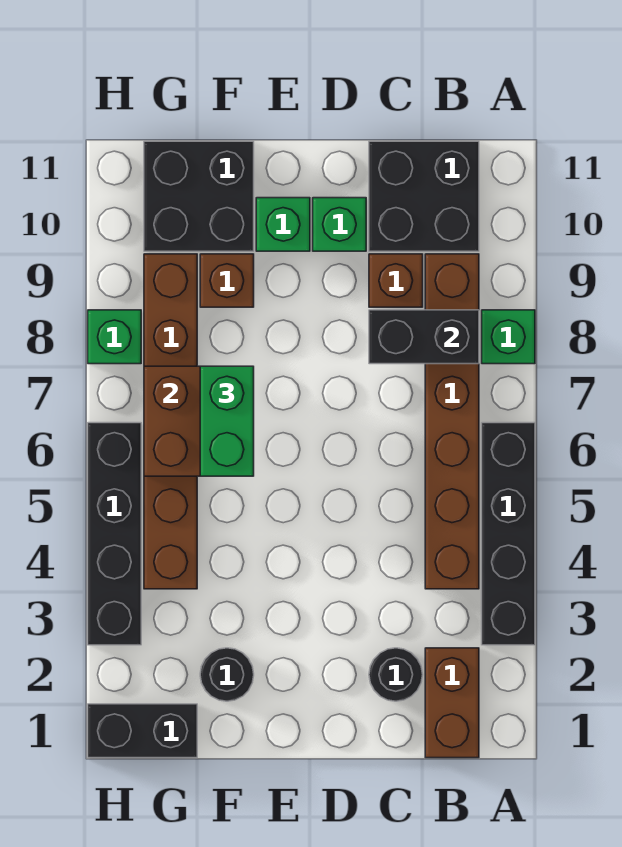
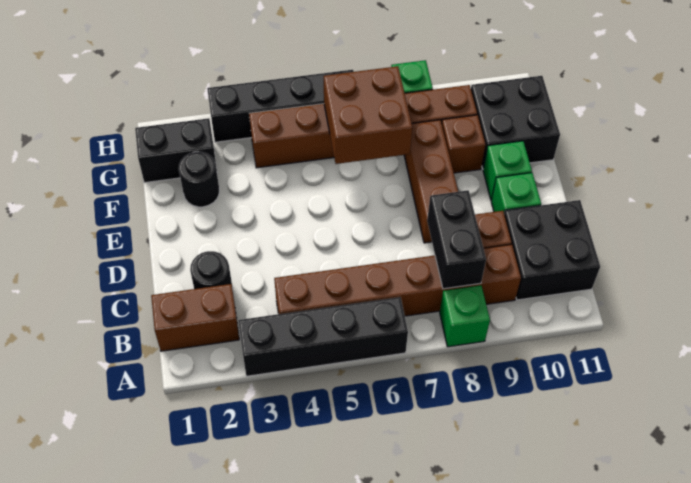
none -> brown brick D8:F8 level 1
green brick F6:F7 level 3 -> none
black brick G1:H1 level 1 -> black brick G1:G2 level 1

